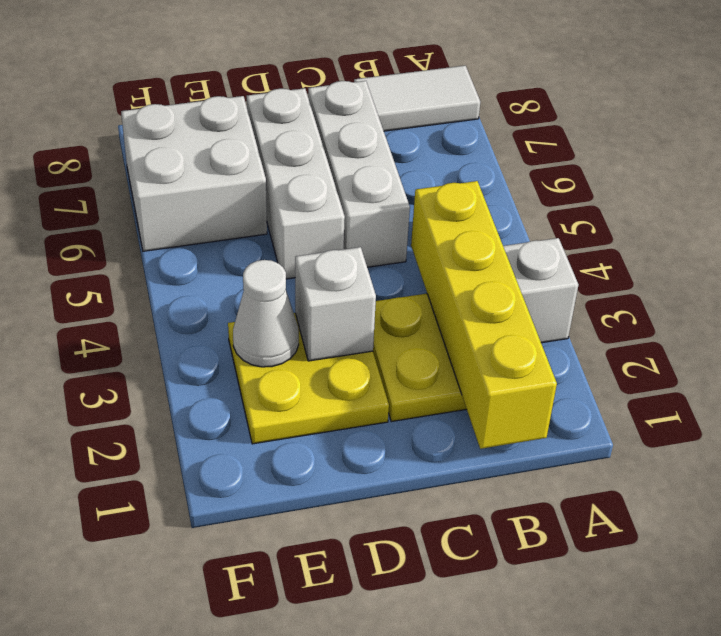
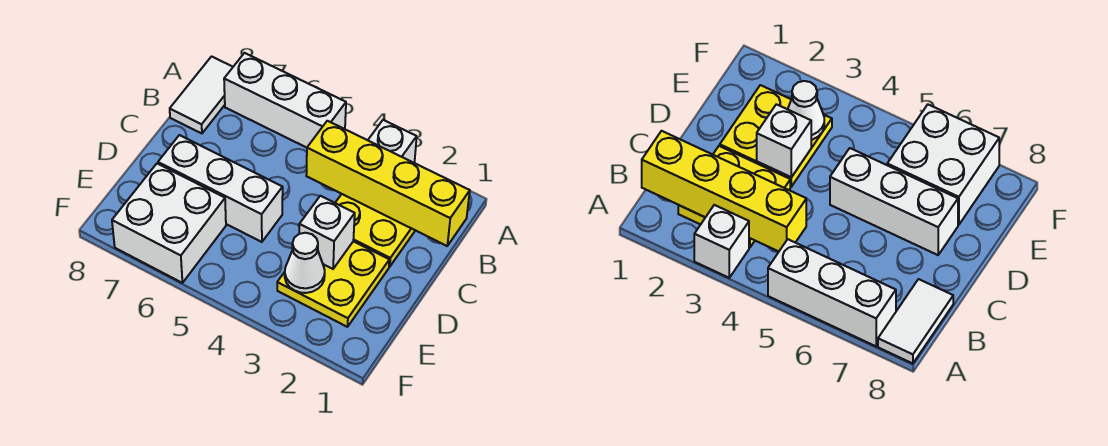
white brick C5:C7 level 1 -> white brick A5:A7 level 1

